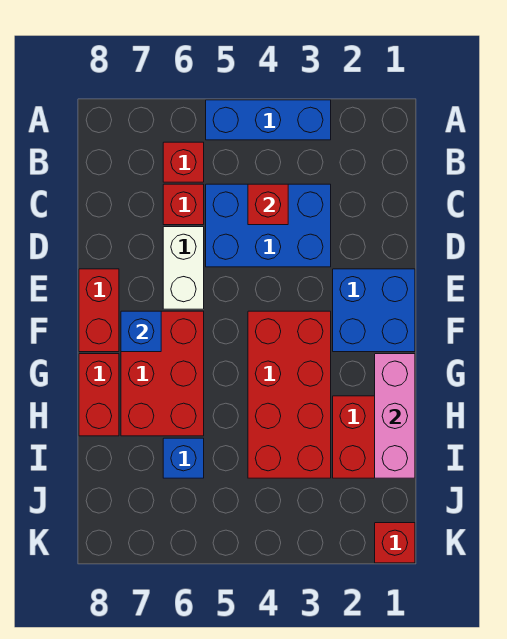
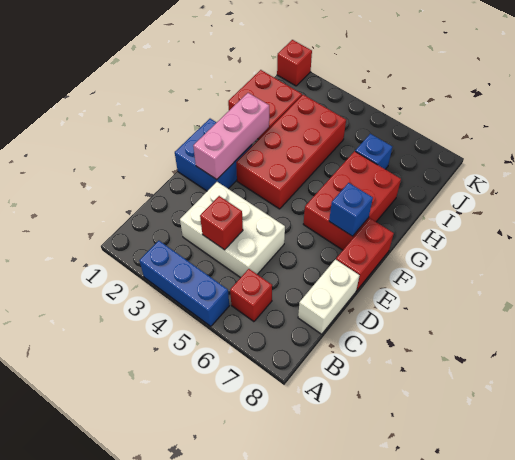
blue brick C3:D5 level 1 -> white brick C3:D5 level 1
red brick C6 level 1 -> none
white brick D6:E6 level 1 -> white brick C8:D8 level 1
pink brick G1:I1 level 2 -> pink brick E2:G2 level 2
red brick G8:H8 level 1 -> none

